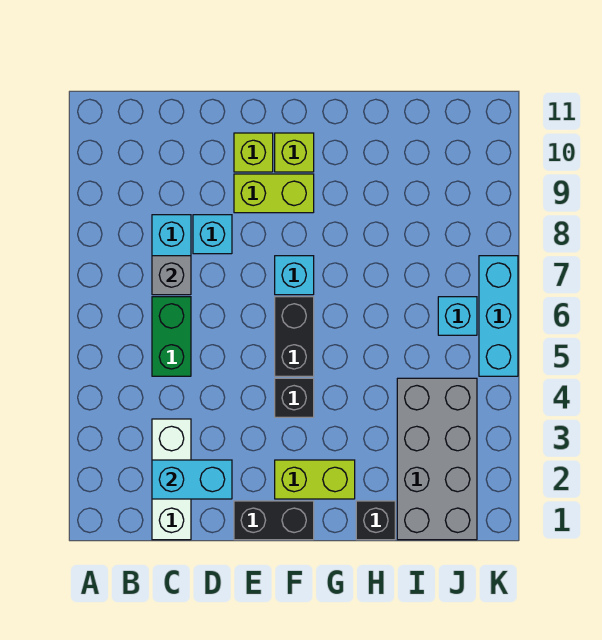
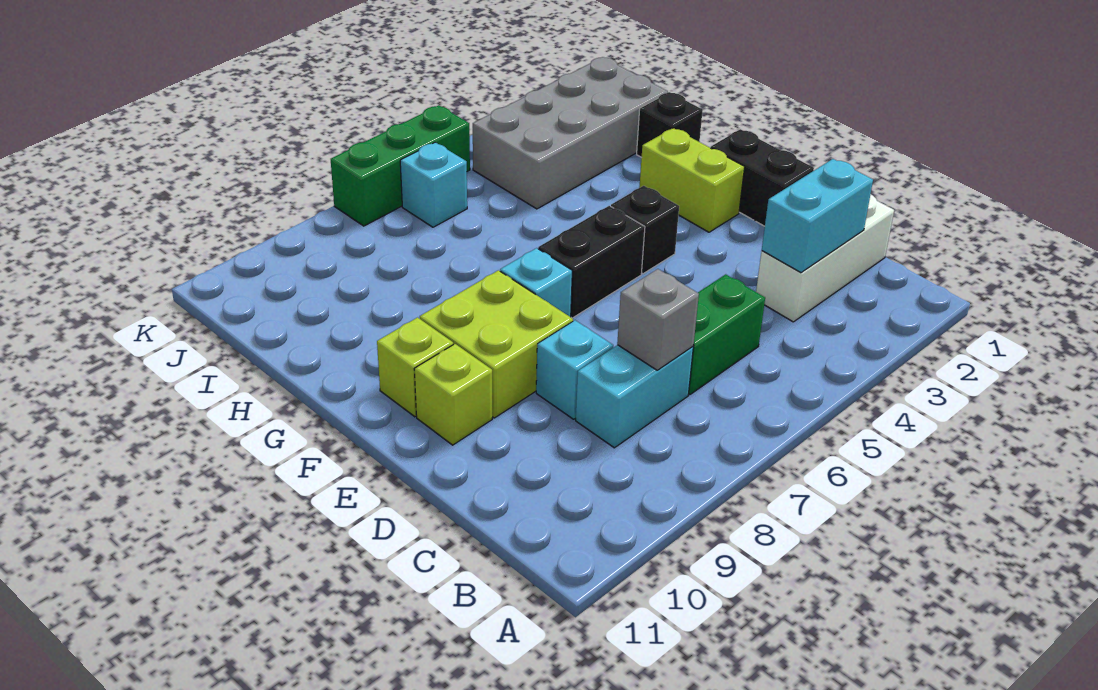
cyan brick C2:D2 level 2 -> cyan brick C2:C3 level 2
lime brick E9:F9 level 1 -> lime brick E8:F9 level 1
cyan brick K5:K7 level 1 -> green brick K5:K7 level 1

